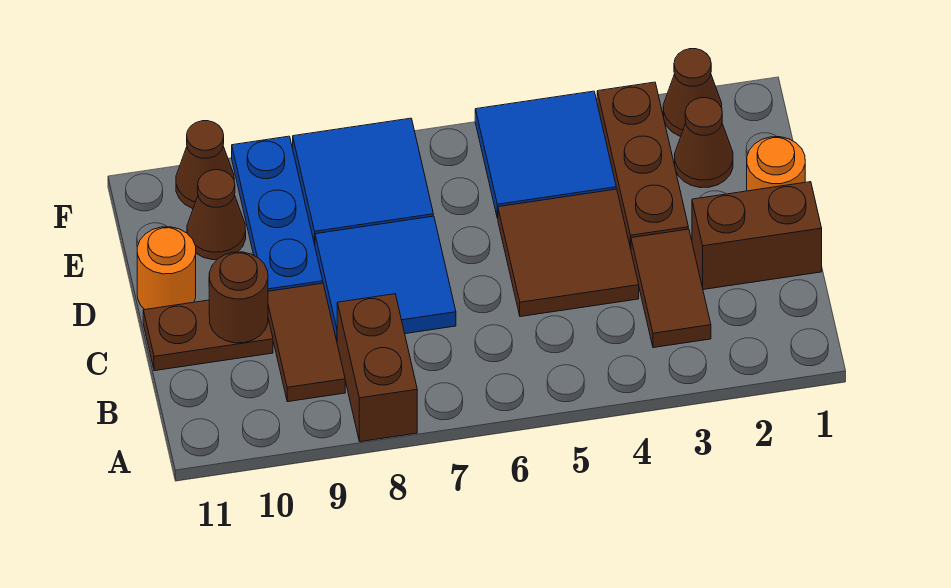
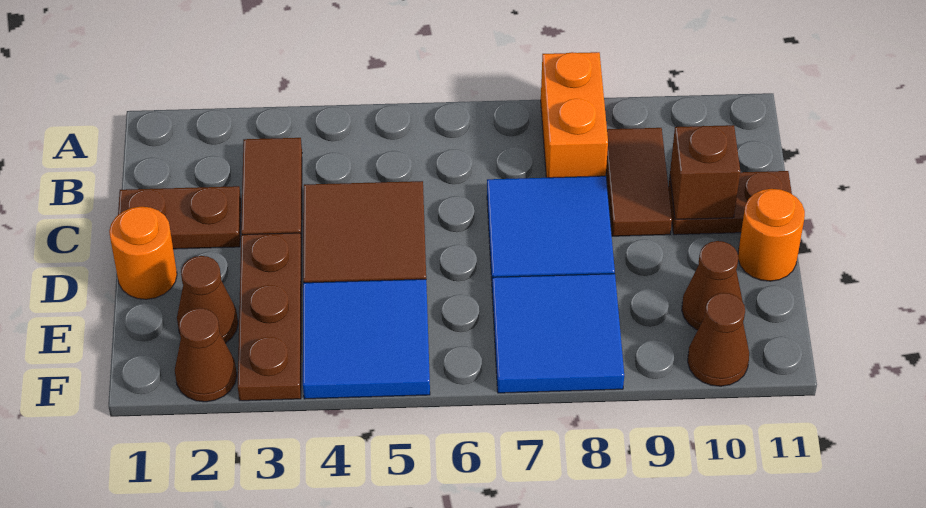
brown brick A8:B8 level 1 -> orange brick A8:B8 level 1
brown brick C1:C2 level 1 -> brown plate C1:C2 level 1
brown round brick C10 level 2 -> brown brick C10 level 2
blue plate D9:F9 level 1 -> none

